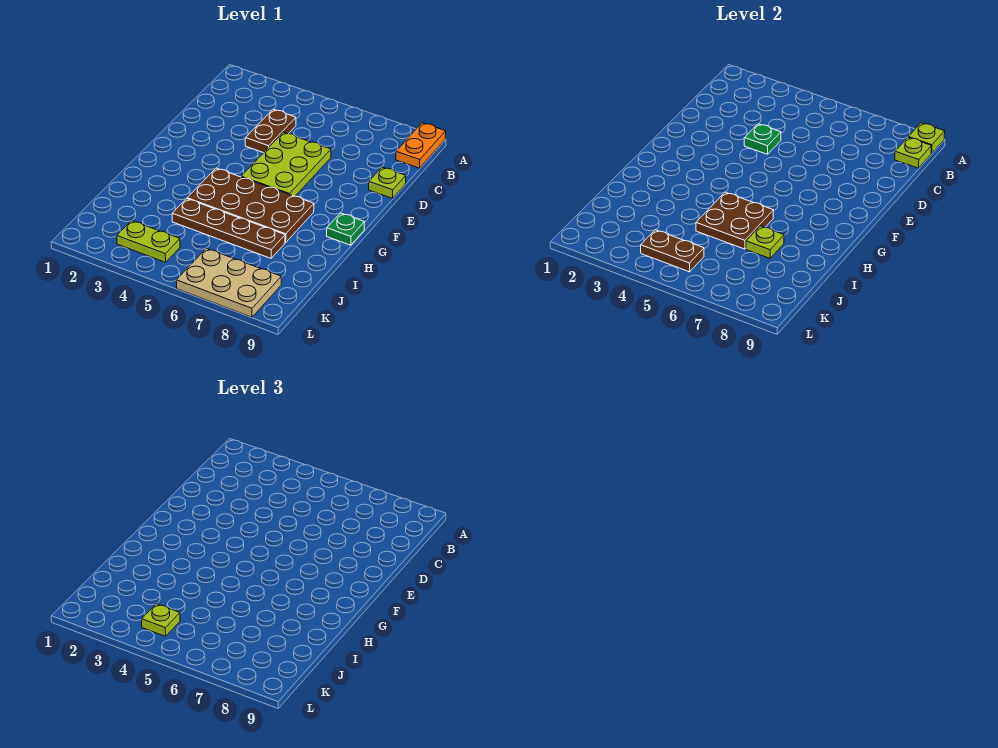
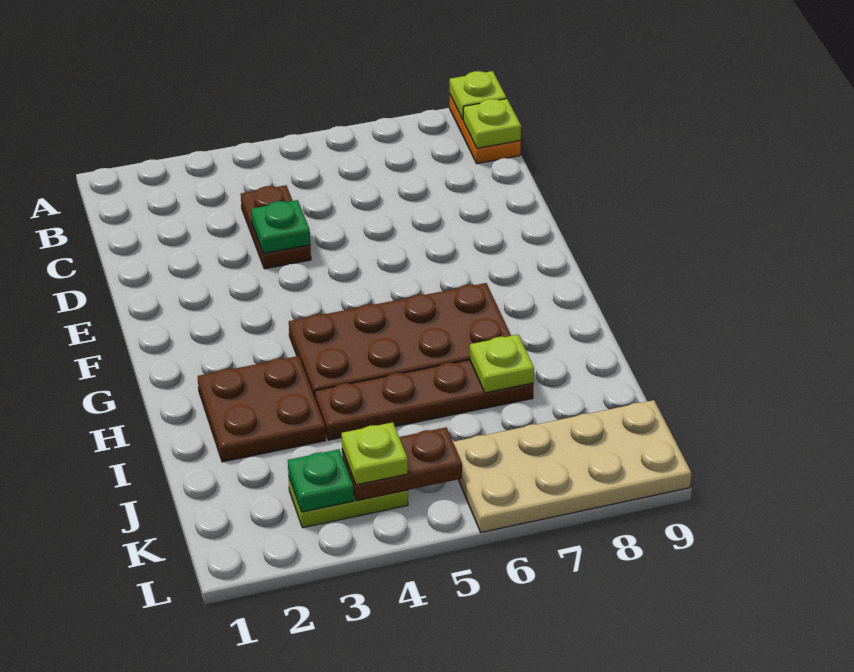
lime plate D5:F6 level 1 -> none
lime plate D9 level 1 -> none
green plate G9 level 1 -> green plate K3 level 2
brown plate H5:I6 level 2 -> brown plate H2:I3 level 1
tan plate K6:L8 level 1 -> tan plate K6:L9 level 1

